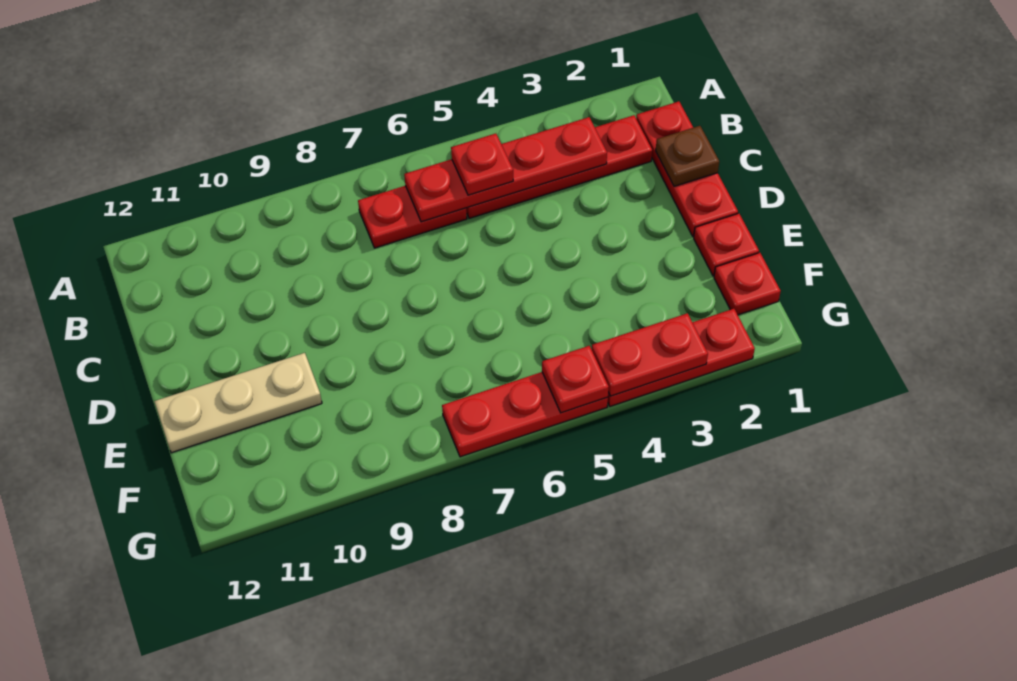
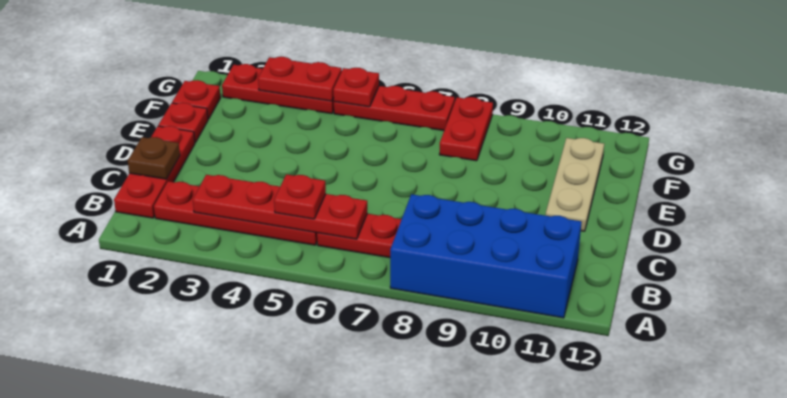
none -> blue brick A8:B11 level 1
tan plate E10:E12 level 1 -> tan plate D11:F11 level 1
none -> red plate F8:G8 level 1

